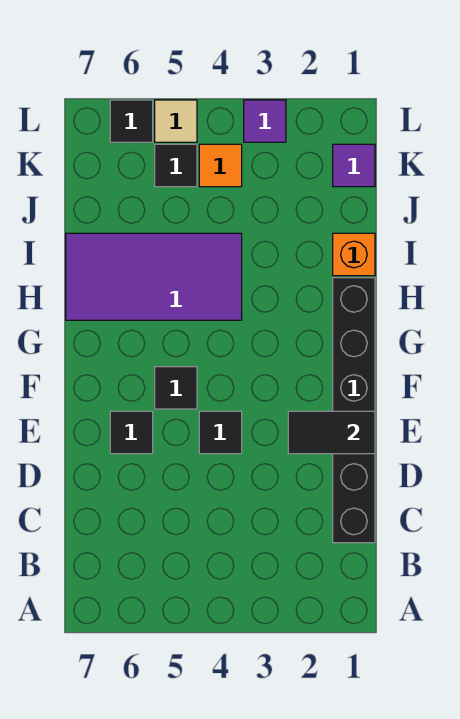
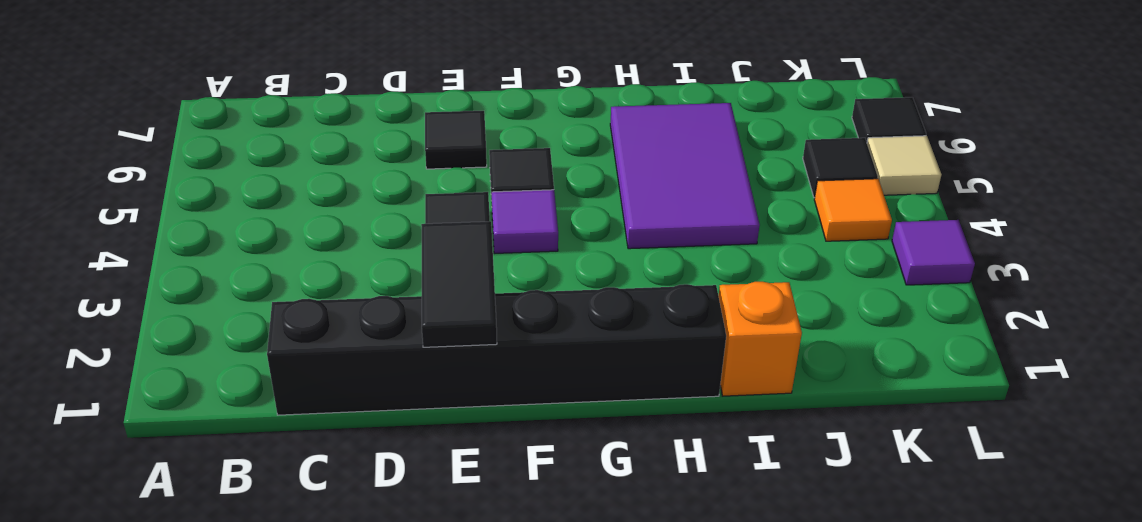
purple tile H4:I7 level 1 -> purple tile H4:I6 level 1
purple tile K1 level 1 -> purple tile F4 level 1

